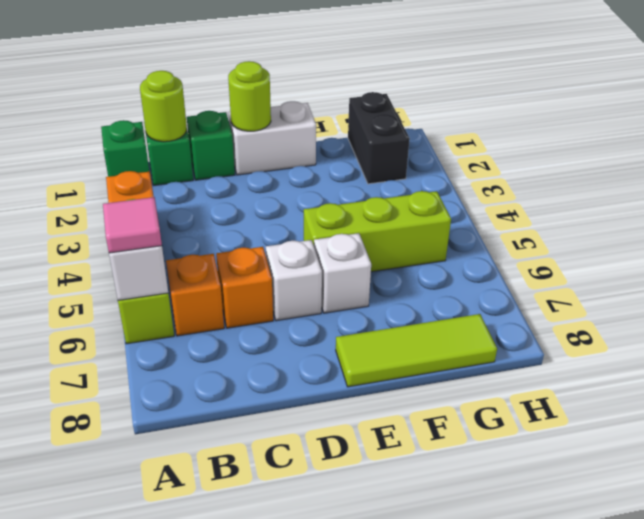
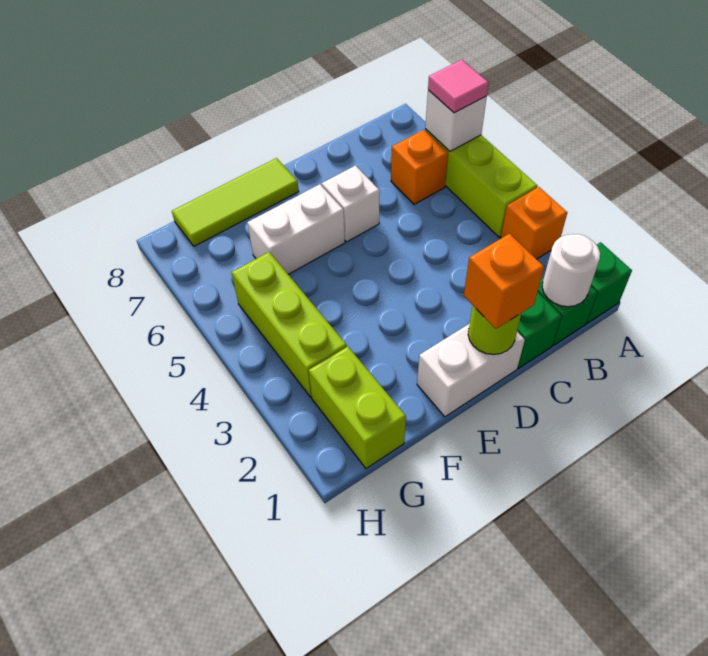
lime round brick B1 level 2 -> white round brick B1 level 2
orange brick C6 level 1 -> orange brick D1 level 3
lime brick E5:G5 level 1 -> lime brick G3:G5 level 1
white brick E6 level 1 -> white brick E6:F6 level 1
black brick G1:G2 level 1 -> lime brick G1:G2 level 1

